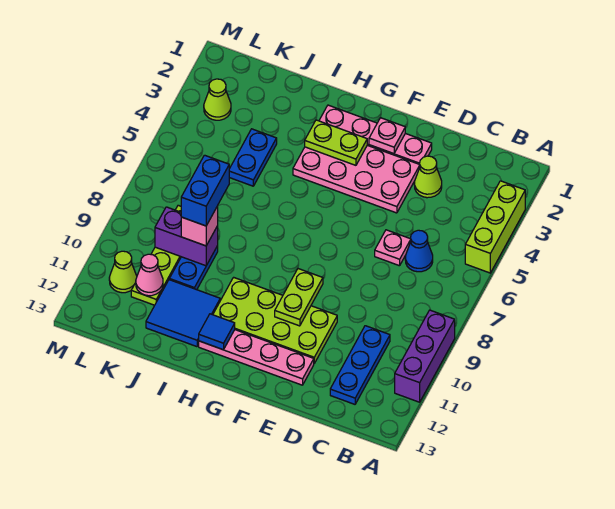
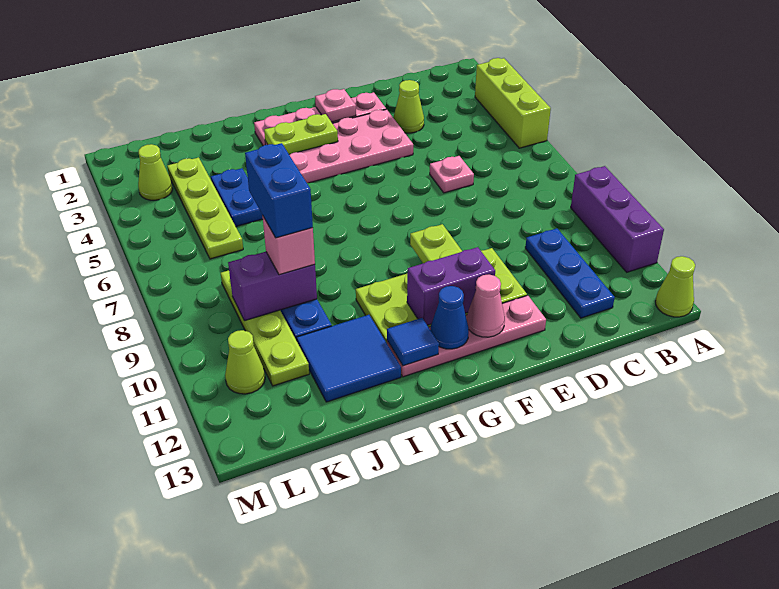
none -> lime cone A13 level 1
blue cone C6 level 1 -> blue cone G12 level 2
none -> purple brick F11:G11 level 2
none -> lime plate K3:K6 level 1
pink cone K11 level 2 -> pink cone F12 level 2

